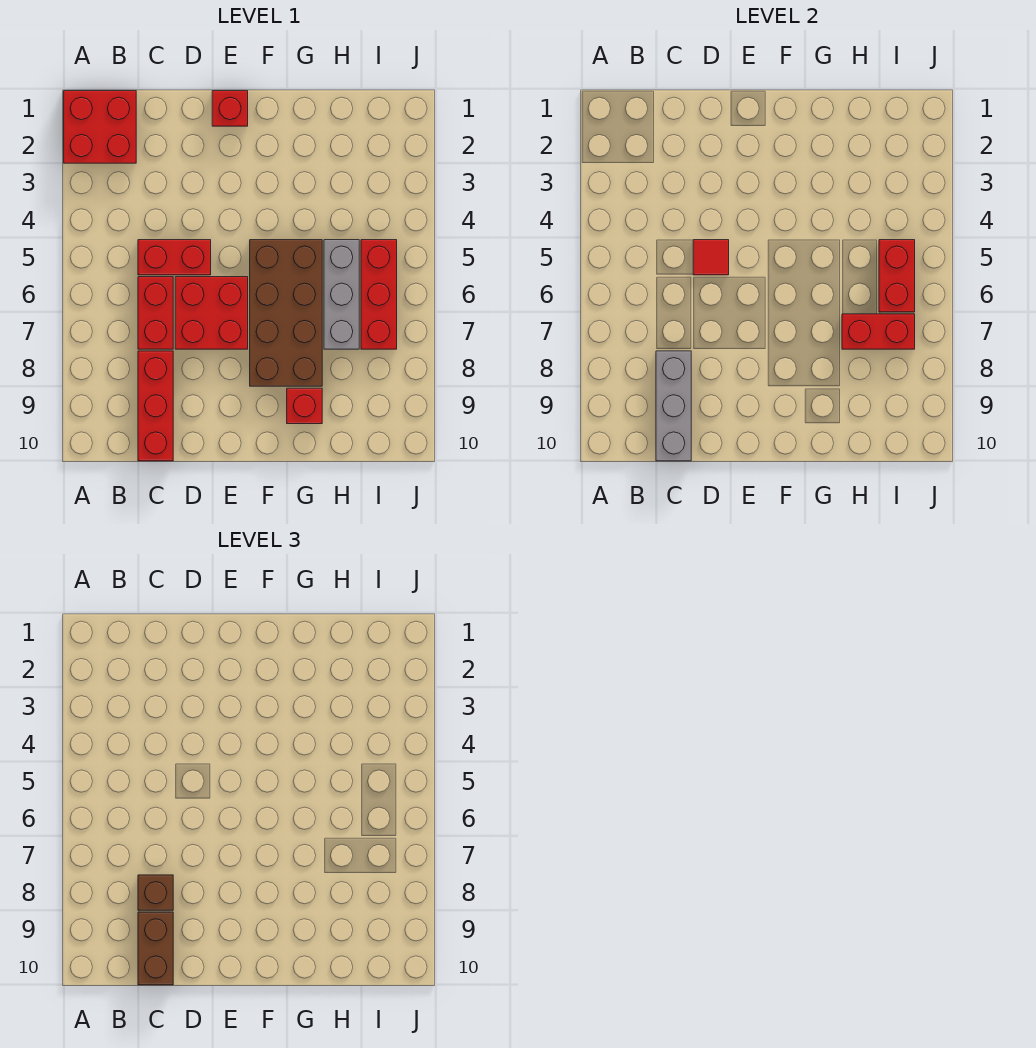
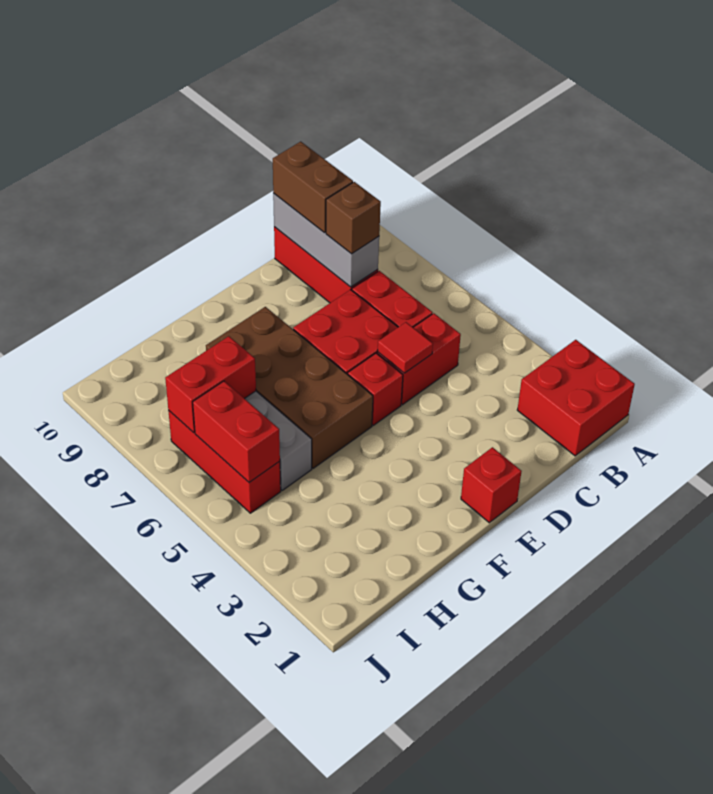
red brick G9 level 1 -> red brick E5 level 1

